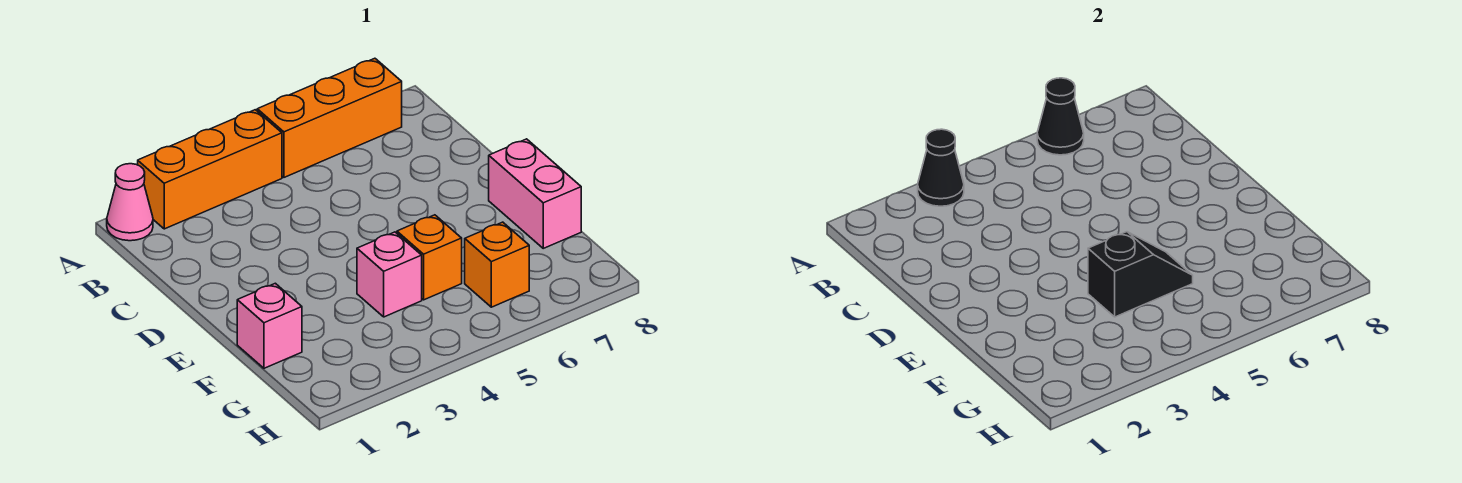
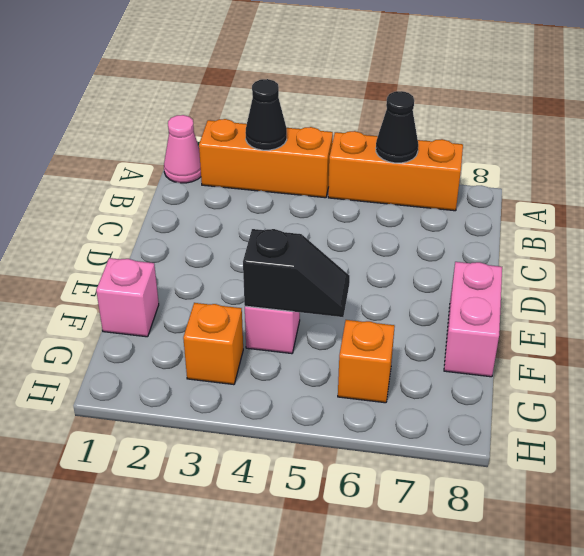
orange brick F5 level 1 -> orange brick G3 level 1

